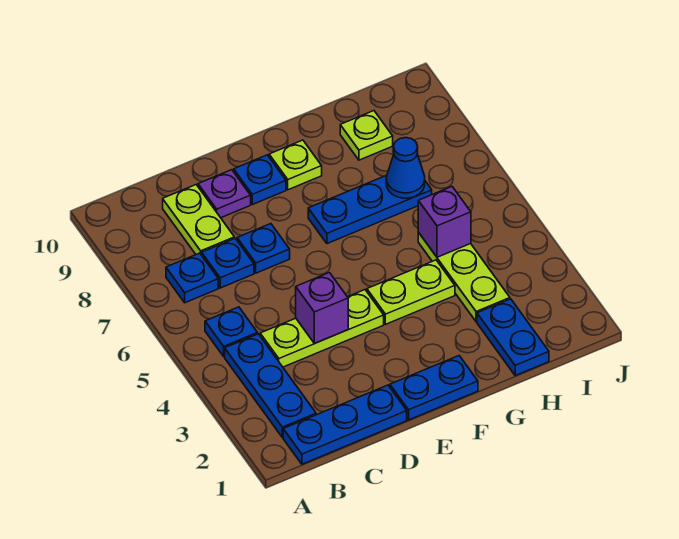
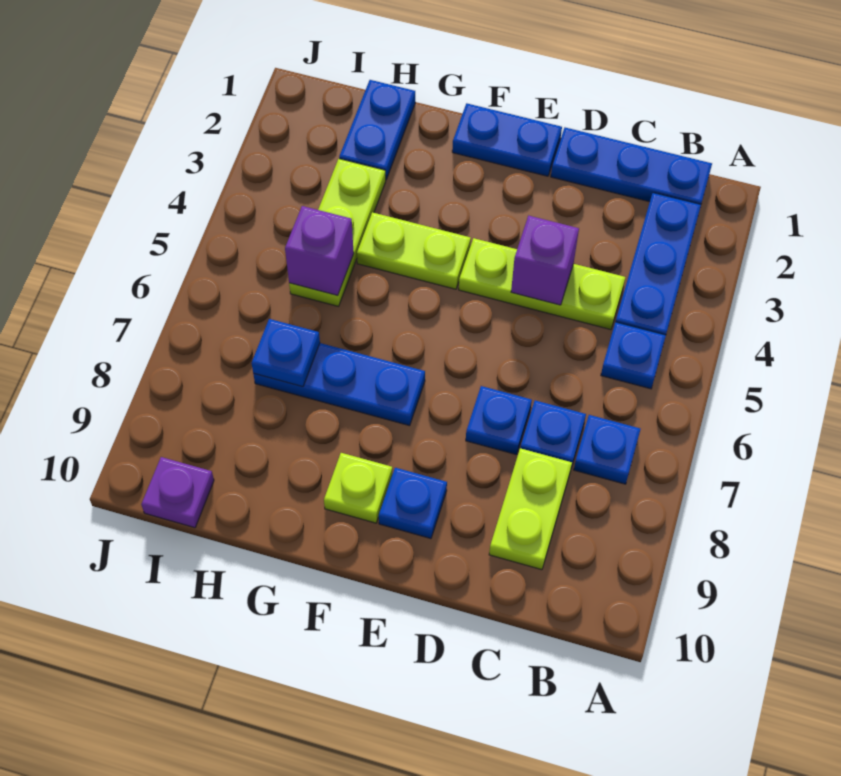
purple plate D9 level 1 -> purple plate I10 level 1
blue cone H7 level 2 -> blue plate H7 level 2
lime plate H9 level 1 -> none

